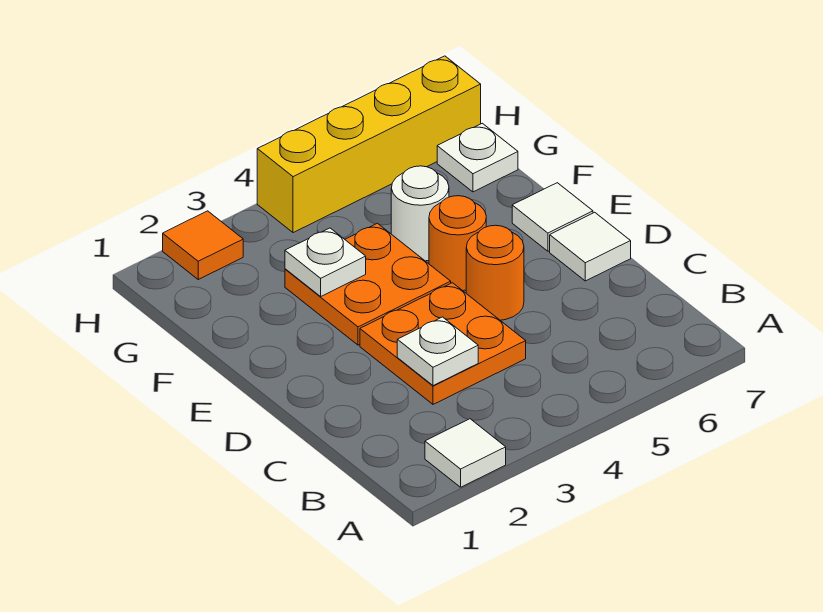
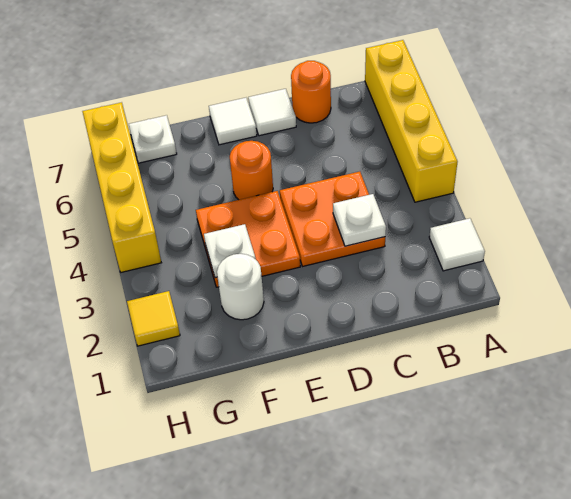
none -> yellow brick A4:A7 level 1
orange round brick D5 level 1 -> orange round brick C7 level 1
white round brick F5 level 1 -> white round brick F2 level 1
orange tile H2 level 1 -> yellow tile H2 level 1

